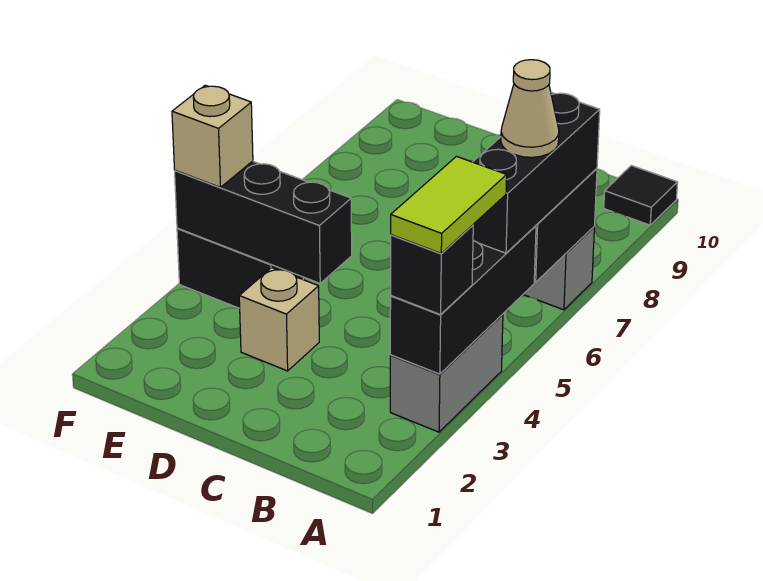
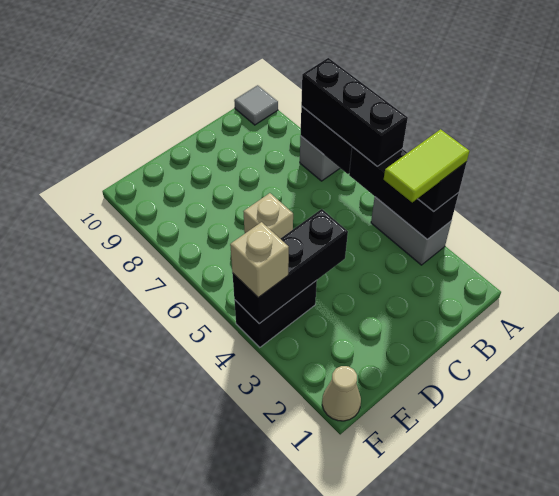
lime tile A3:A4 level 4 -> lime tile A3:B3 level 4
tan cone A6 level 4 -> tan cone F1 level 1
black tile A10 level 1 -> grey tile A10 level 1
tan brick D3 level 1 -> tan brick D6 level 1

